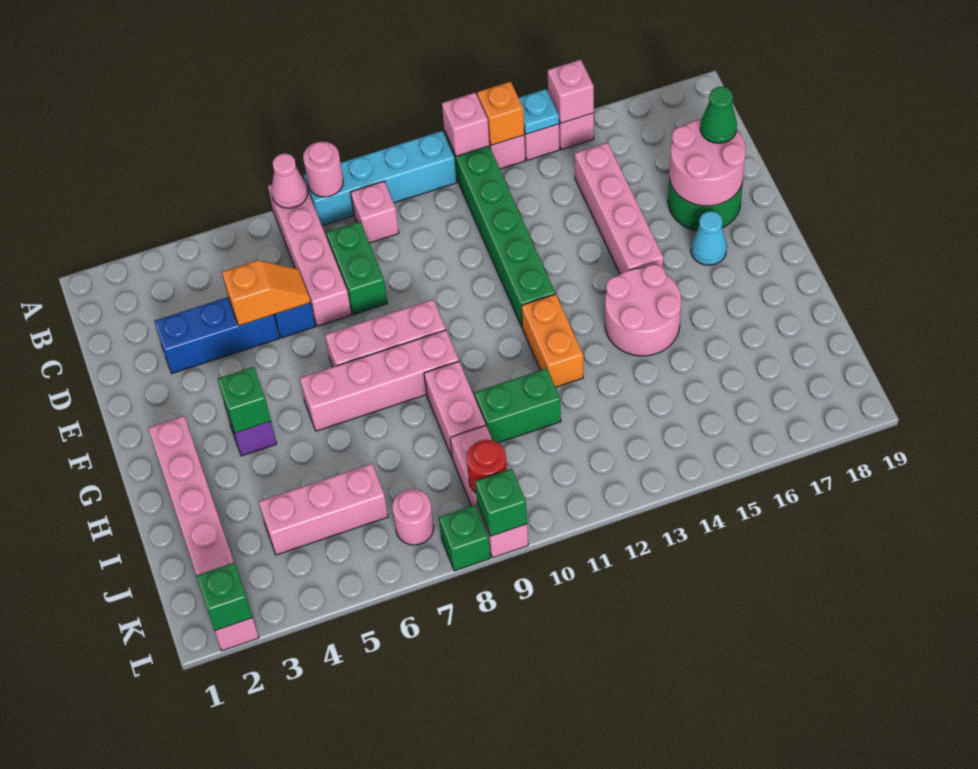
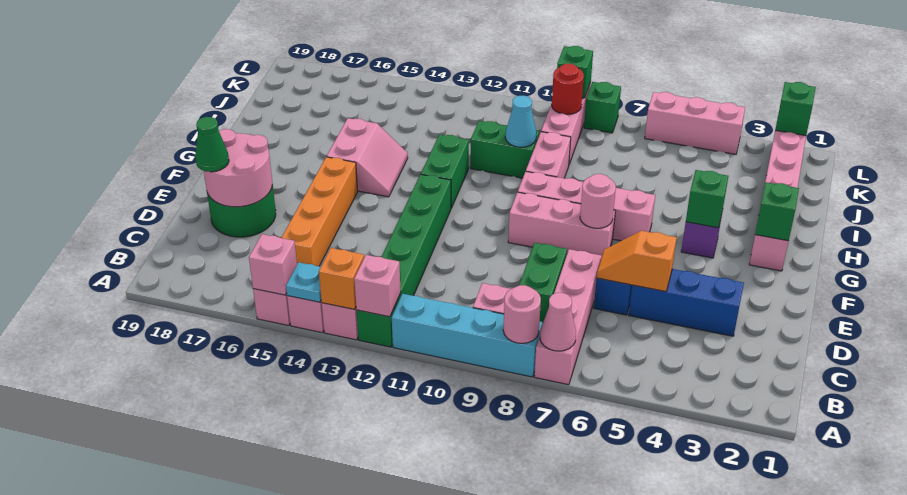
pink brick C15:F15 level 1 -> orange brick C15:F15 level 1
cyan cone F17 level 1 -> cyan cone I10 level 2
none -> green brick G2 level 2
orange brick G12:H12 level 1 -> green brick G12:H12 level 1
pink round brick G14:H15 level 1 -> pink slope G14:H15 level 1 top 15
pink brick J4:J6 level 1 -> pink brick L4:L6 level 1
pink round brick K7 level 1 -> pink round brick F7 level 2

